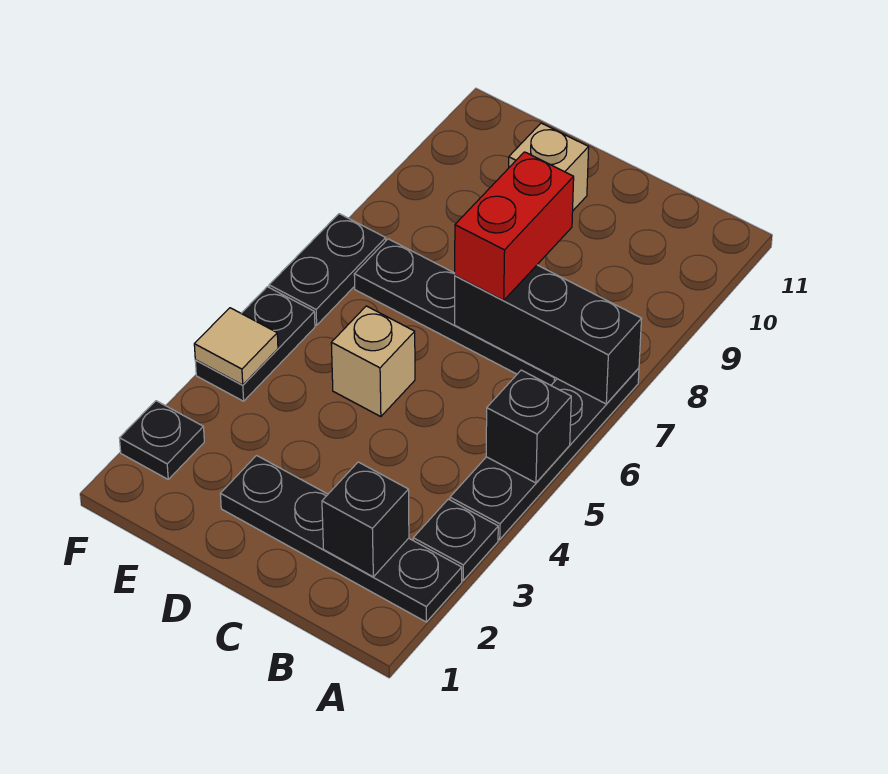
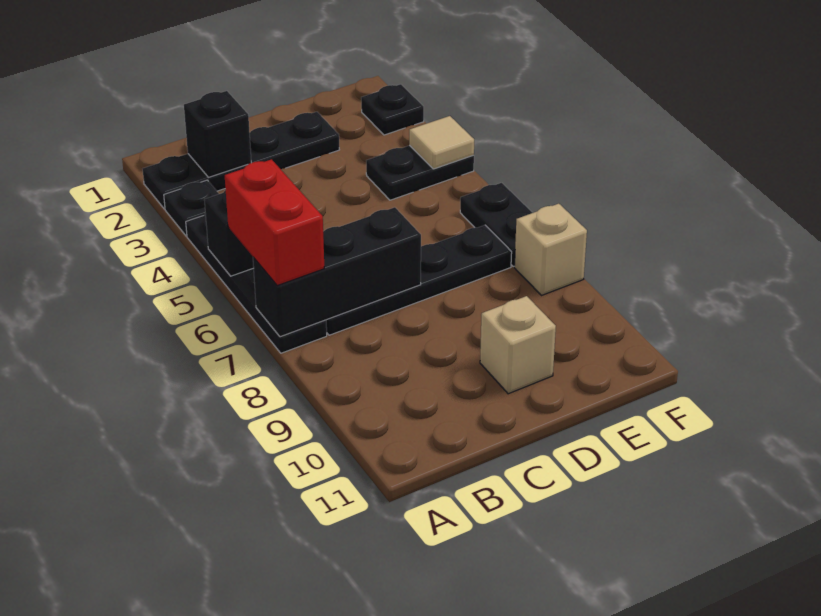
red brick C7:C8 level 3 -> red brick A6:A7 level 3
tan brick D5 level 1 -> tan brick F8 level 1
black plate F4:F5 level 1 -> black plate E4:F4 level 1

